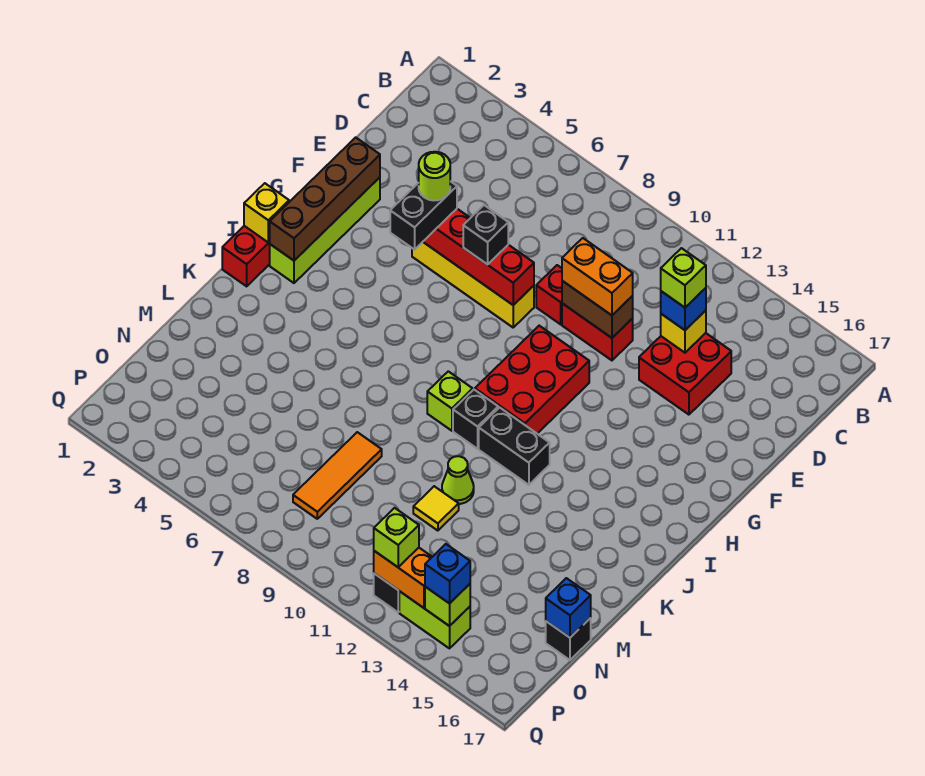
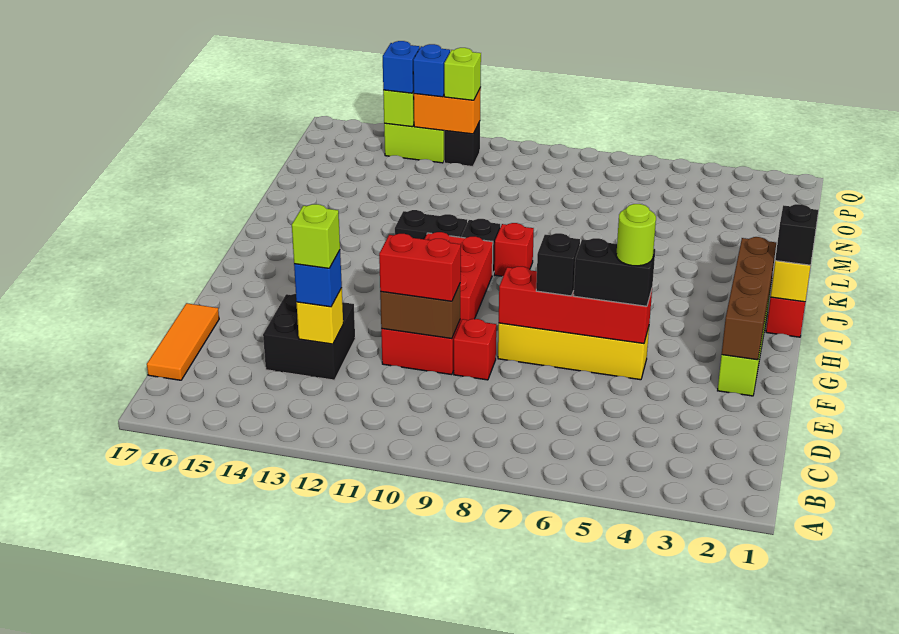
red brick D13:E14 level 1 -> black brick D13:E14 level 1
orange brick E10:E11 level 3 -> red brick E10:E11 level 3
black brick F5:G5 level 3 -> black brick F5:F6 level 3
lime brick J9 level 1 -> red brick J9 level 1
lime cone L11 level 1 -> none
orange tile M8:O8 level 1 -> orange tile C17:E17 level 1
yellow tile M11 level 1 -> none
black brick N17 level 1 -> black brick I1 level 3
blue brick N17 level 2 -> blue brick P13 level 3

